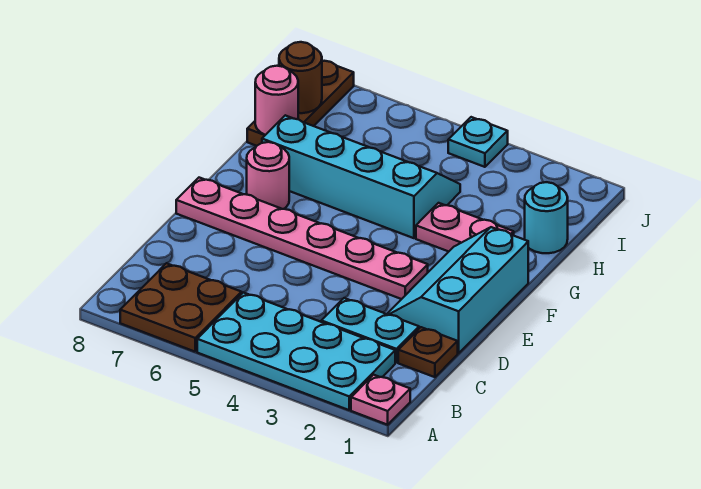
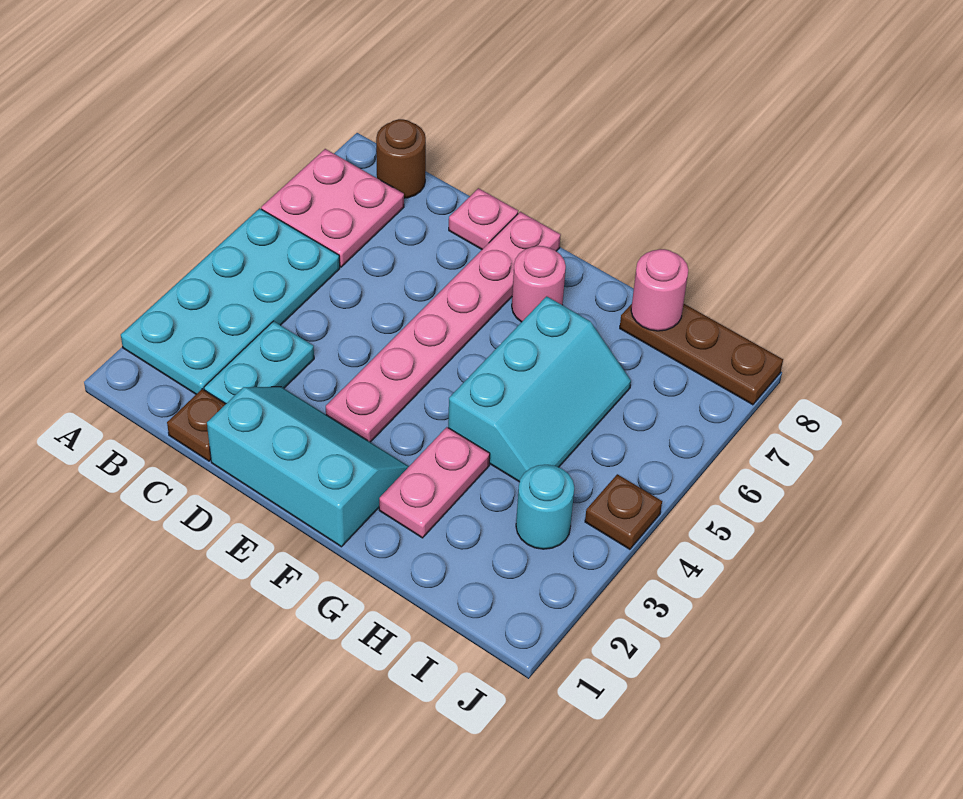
pink plate A1 level 1 -> pink plate D8 level 1
brown plate A6:B7 level 1 -> pink plate A6:B7 level 1
cyan slope G4:H7 level 1 top G -> cyan slope G4:H6 level 1 top G
cyan round brick H1 level 1 -> cyan round brick I3 level 1
brown round brick I8 level 2 -> brown round brick B8 level 1
cyan plate J4 level 1 -> brown plate J4 level 1

